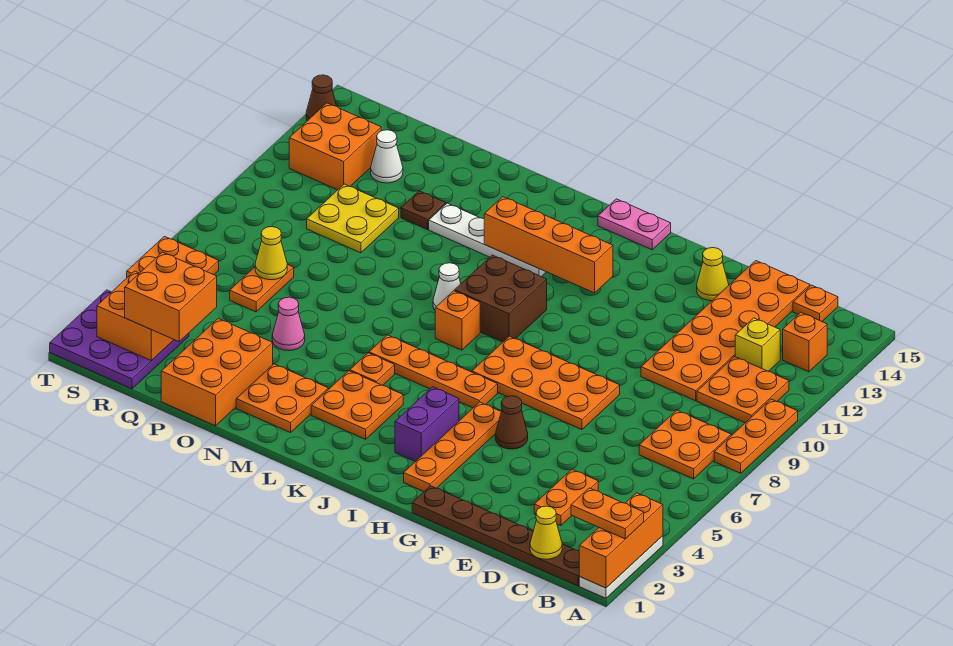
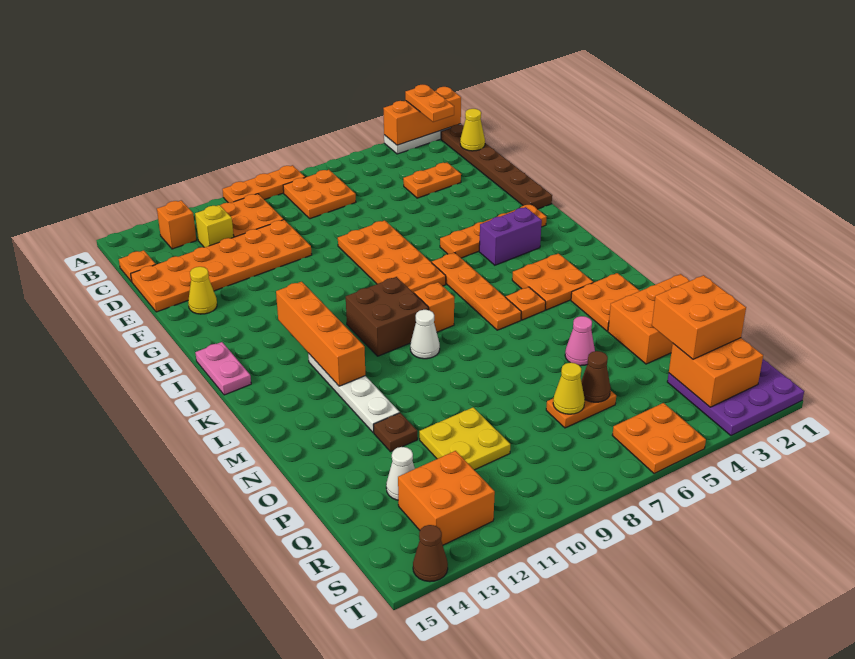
brown cone G5 level 1 -> brown cone Q6 level 2

